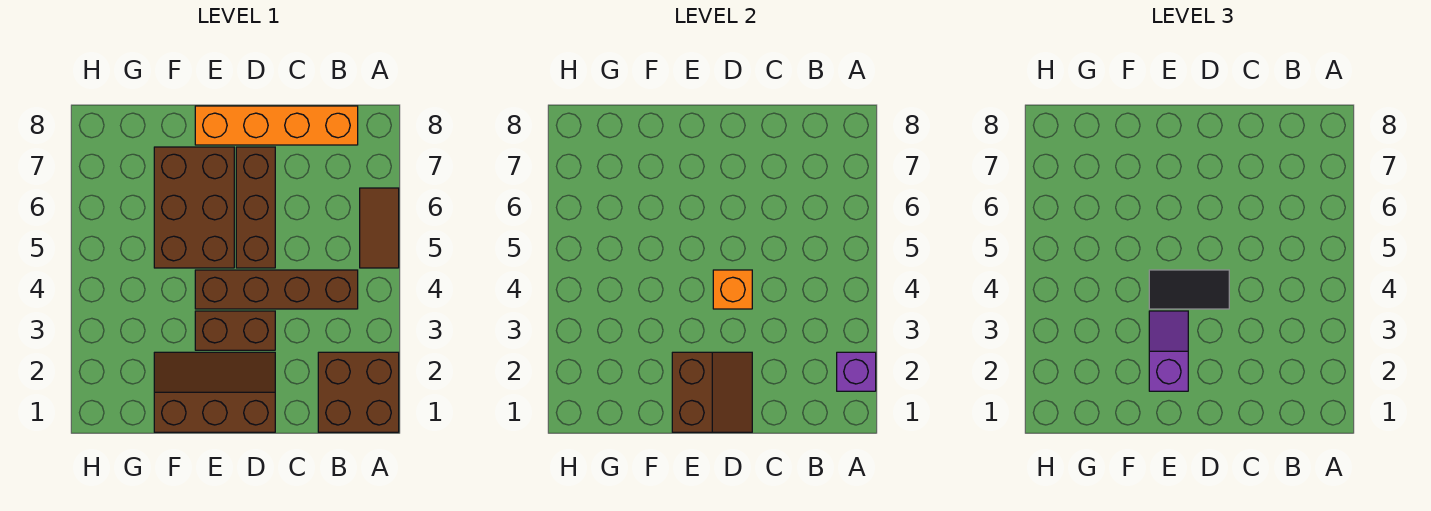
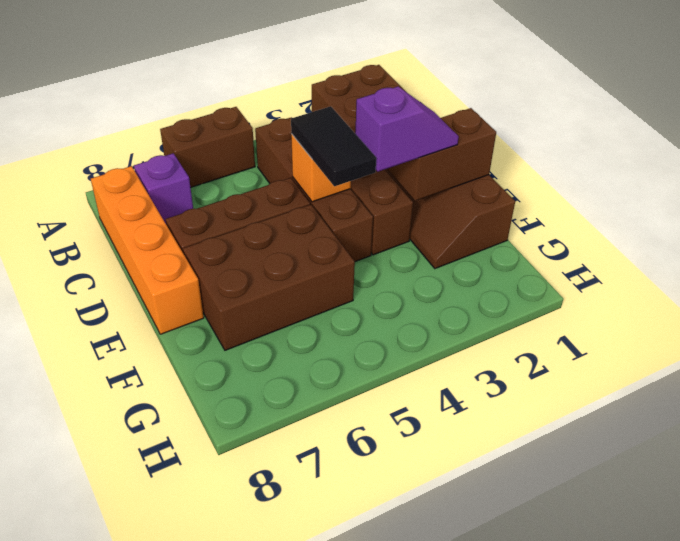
purple brick A2 level 2 -> purple brick B7 level 1
brown tile A5:A6 level 1 -> brown brick A5:A6 level 1
purple slope E2:E3 level 3 top 2 -> purple slope E2:E3 level 3 top 3

